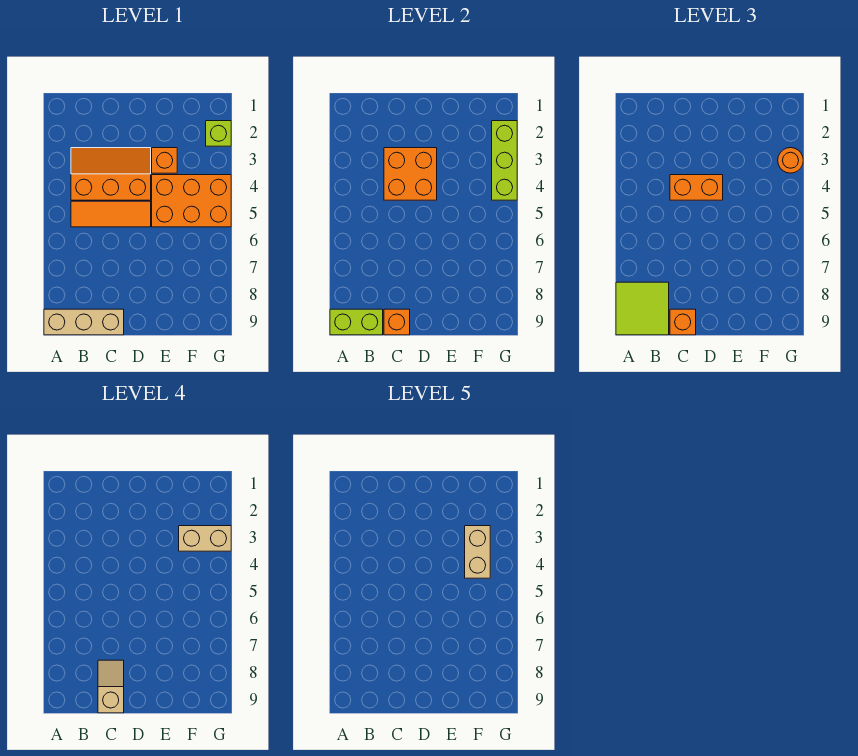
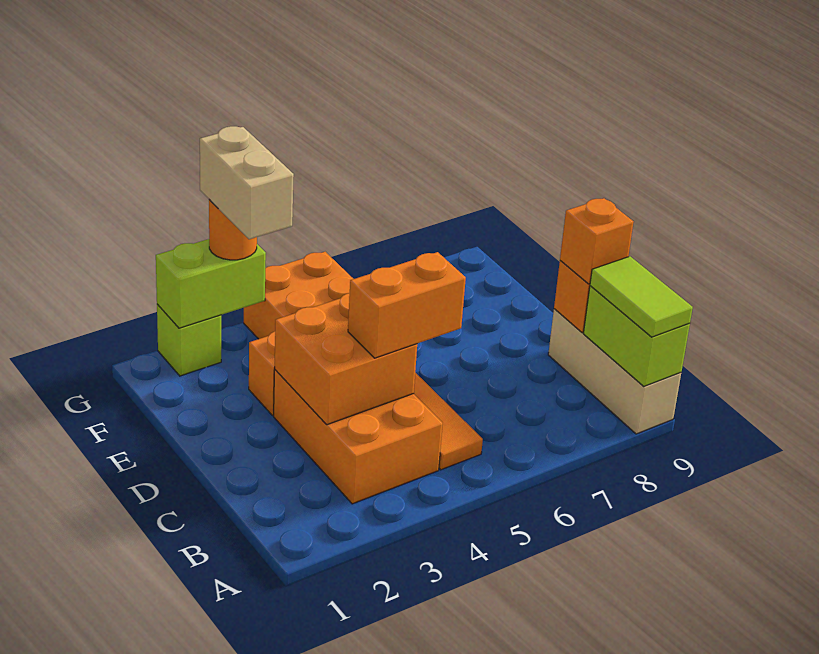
lime tile A8:B9 level 3 -> lime tile A9:B9 level 3
orange slope B3:D4 level 1 top 4 -> orange brick B3:D4 level 1
orange brick C4:D4 level 3 -> orange brick C4:C5 level 3
tan slope C8:C9 level 4 top 9 -> none
tan brick F3:F4 level 5 -> none
lime brick G2:G4 level 2 -> lime brick G2:G3 level 2

